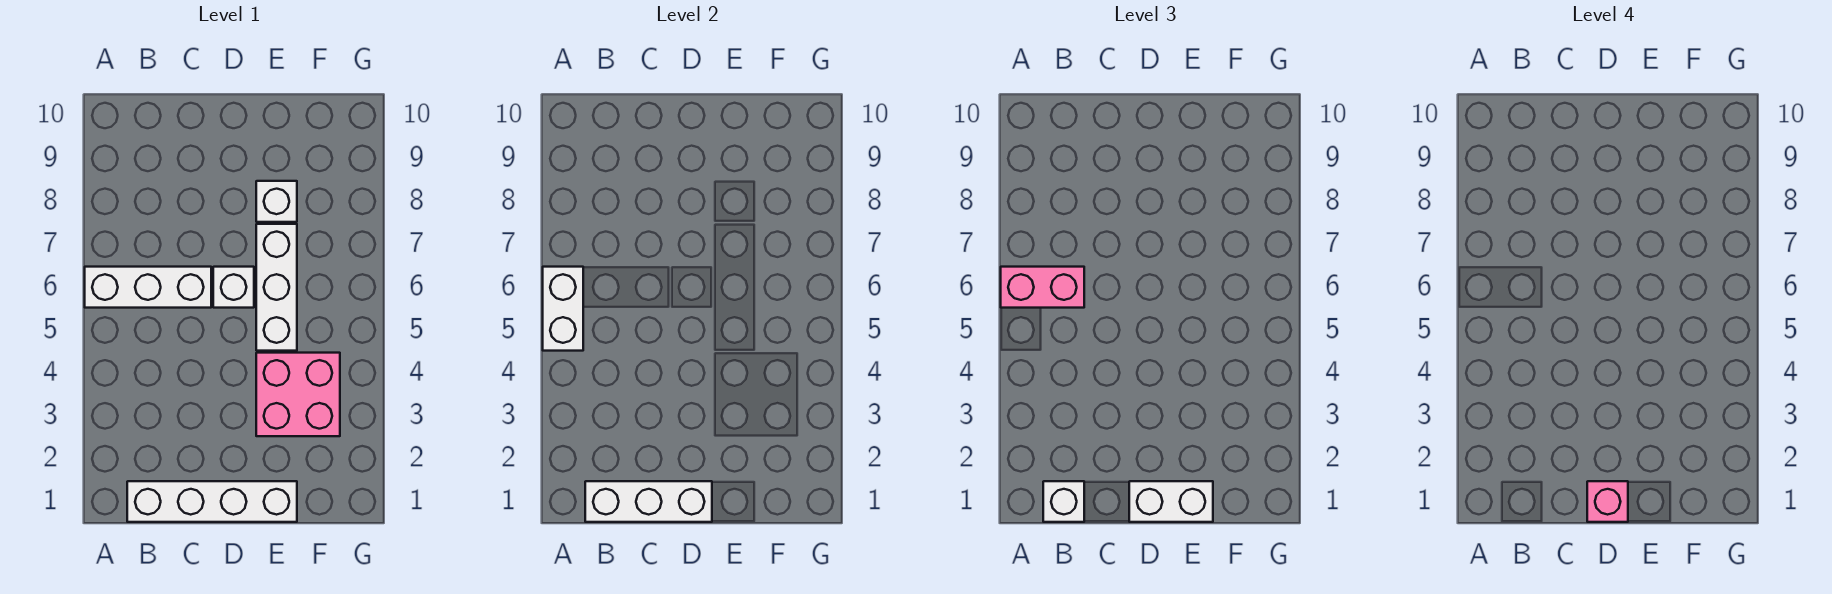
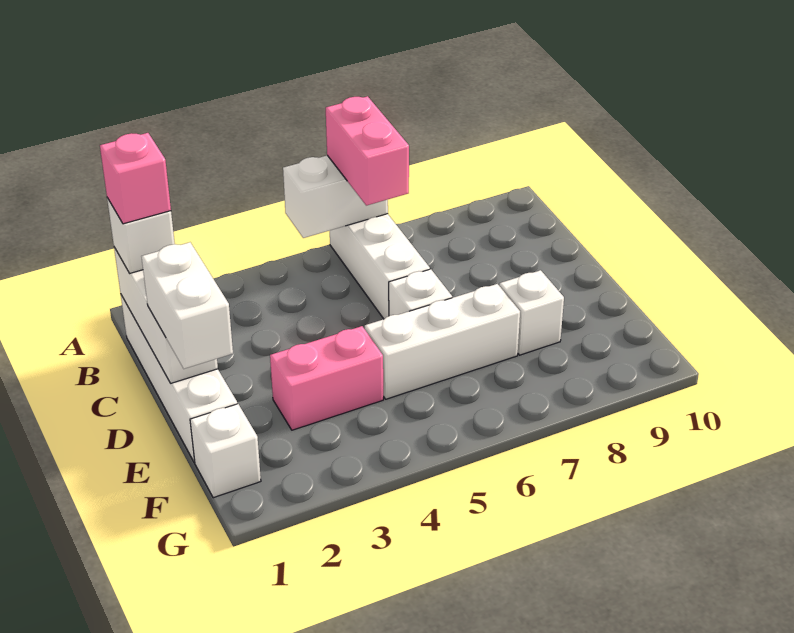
pink brick D1 level 4 -> pink brick B1 level 4
pink brick E3:F4 level 1 -> pink brick E3:E4 level 1
none -> white brick F1 level 1

